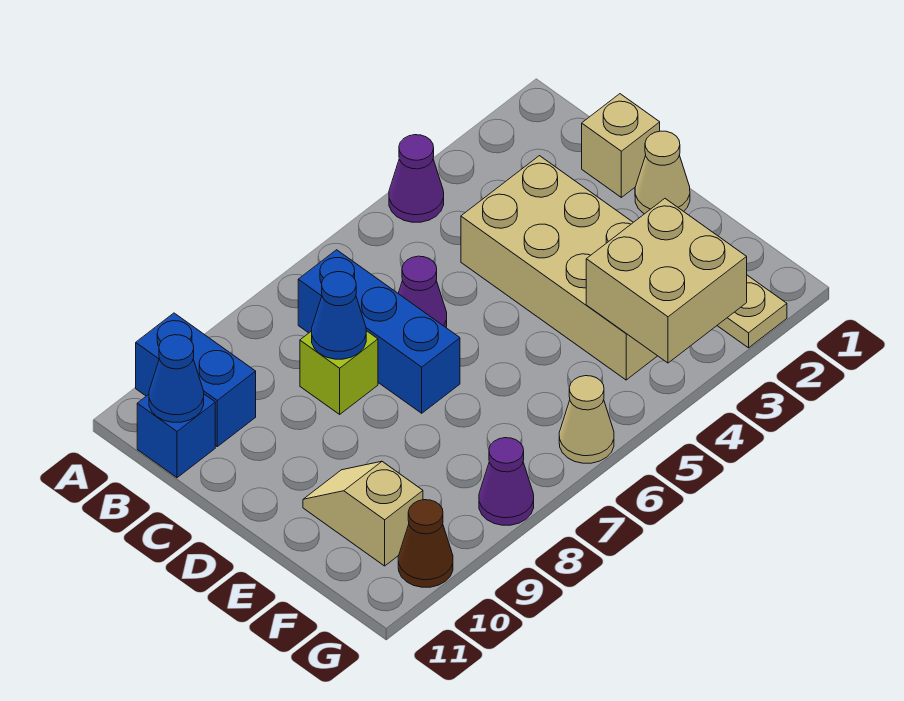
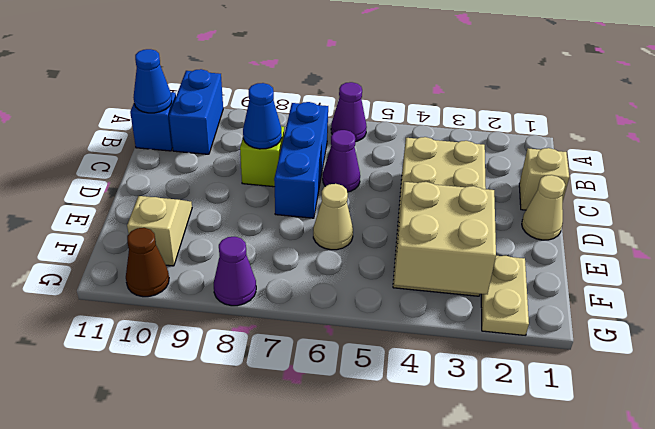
purple cone A4 level 1 -> purple cone A6 level 1
tan cone G6 level 1 -> tan cone E6 level 1

